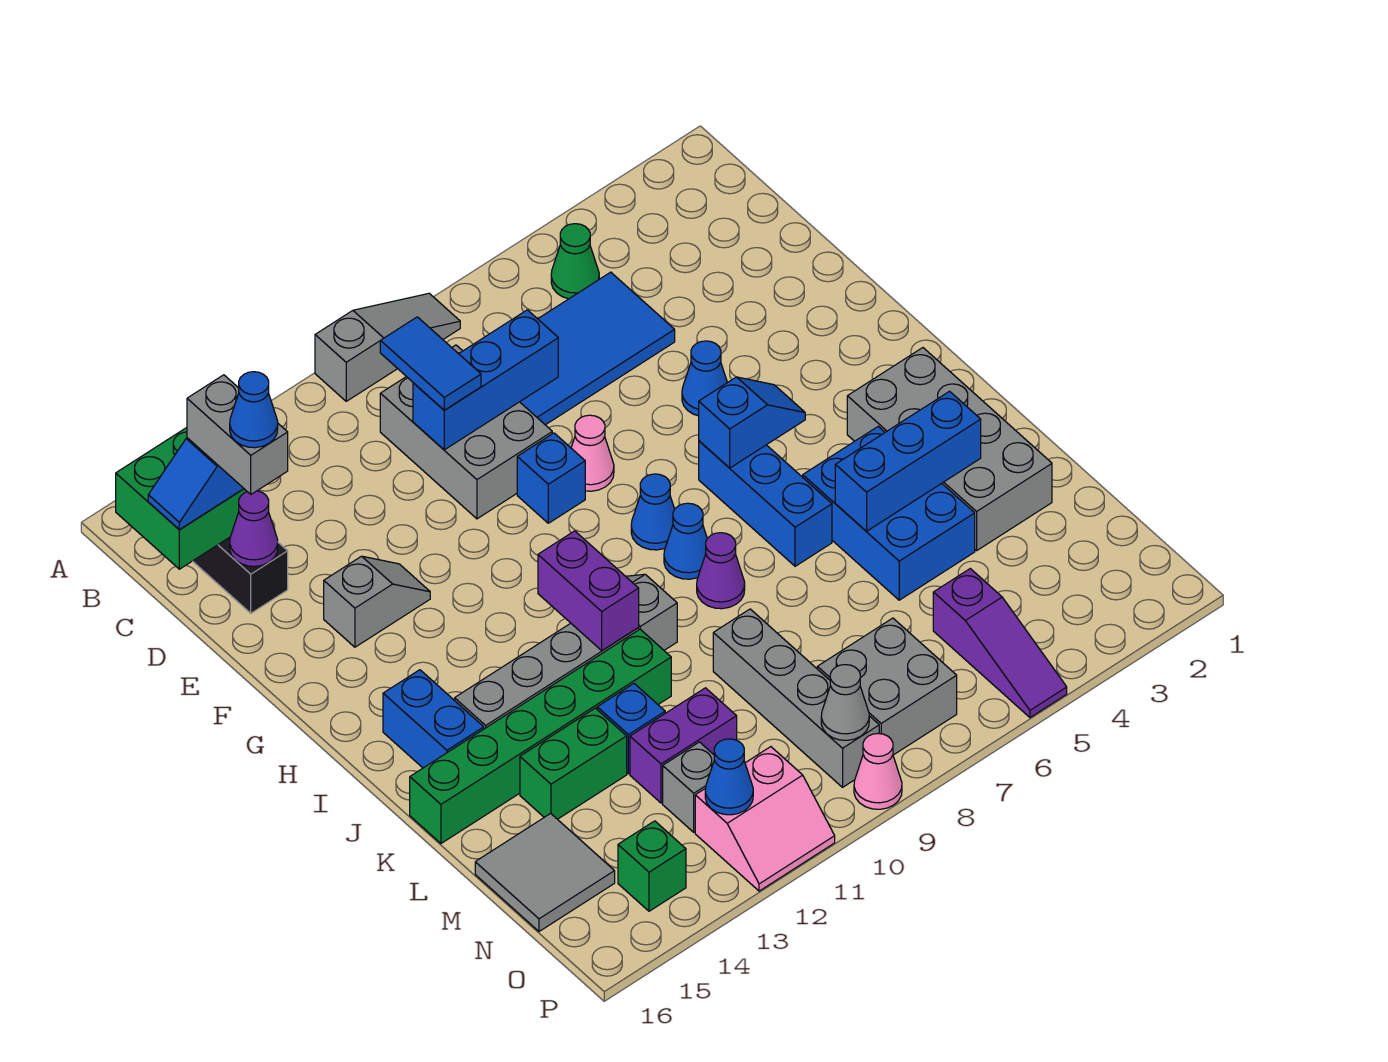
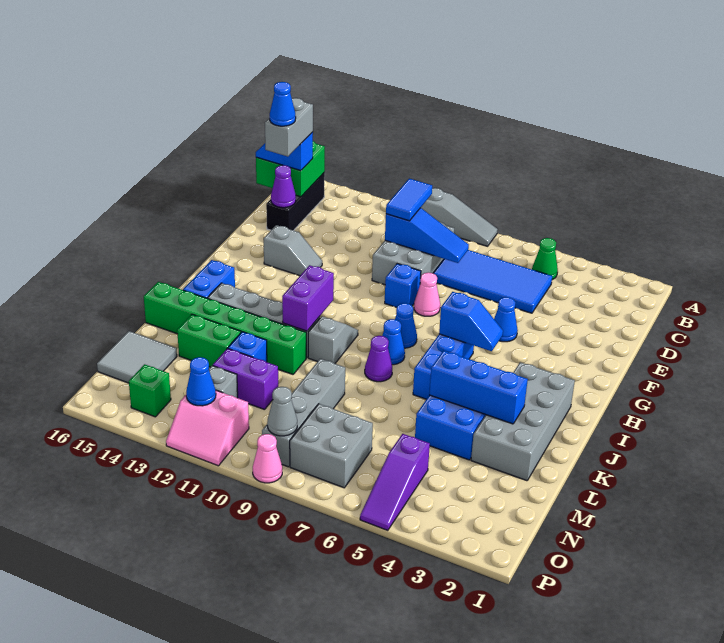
blue brick D8:D10 level 2 -> blue slope D8:D10 level 2 top 10

